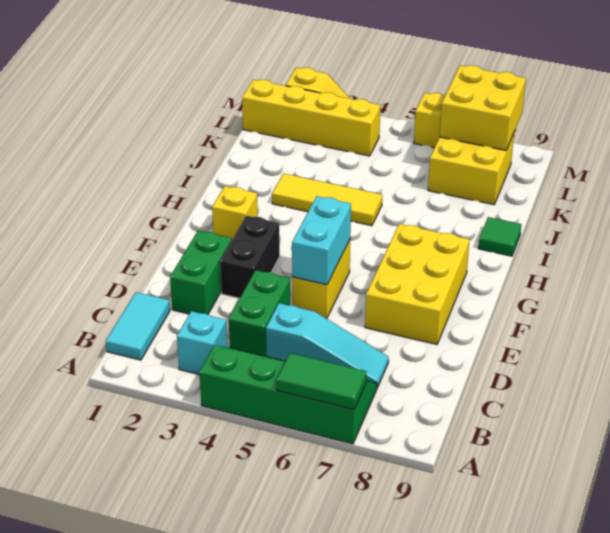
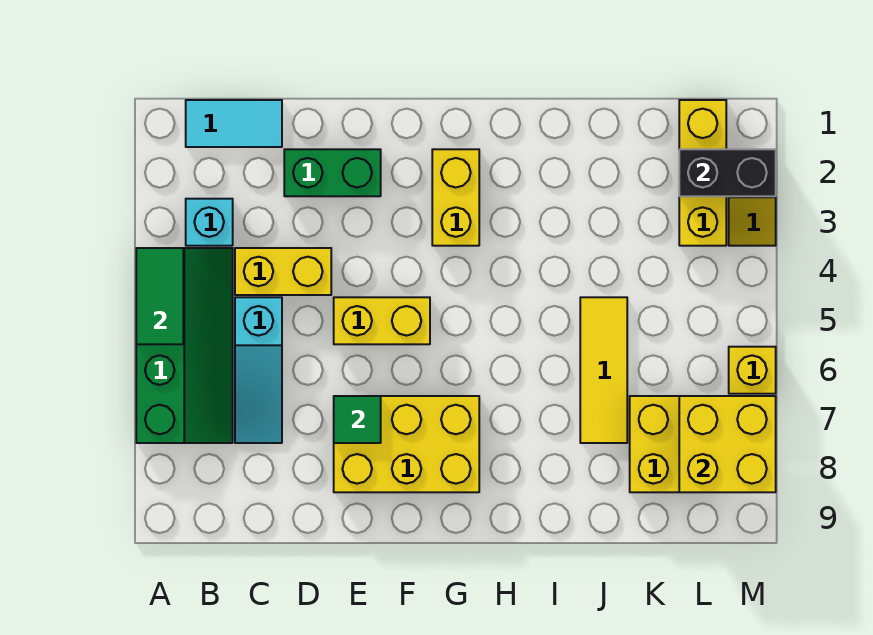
green tile A6:A7 level 2 -> green tile A4:A5 level 2
green brick C4:D4 level 1 -> yellow brick C4:D4 level 1
black brick E3:F3 level 1 -> black brick L2:M2 level 2
cyan brick E5:F5 level 2 -> none
yellow brick G2 level 1 -> yellow brick G2:G3 level 1
yellow tile I3:I5 level 1 -> yellow tile J5:J7 level 1
green tile I9 level 1 -> green tile E7 level 2
yellow brick L1:L4 level 1 -> yellow brick L1:L3 level 1

